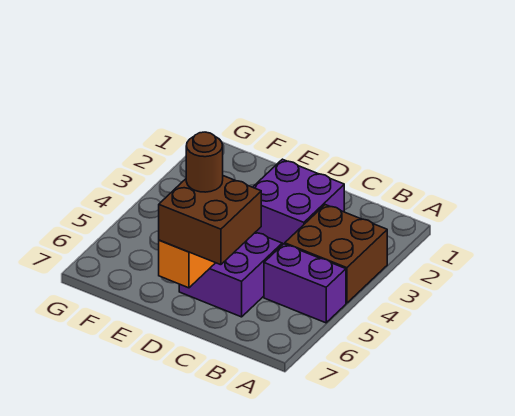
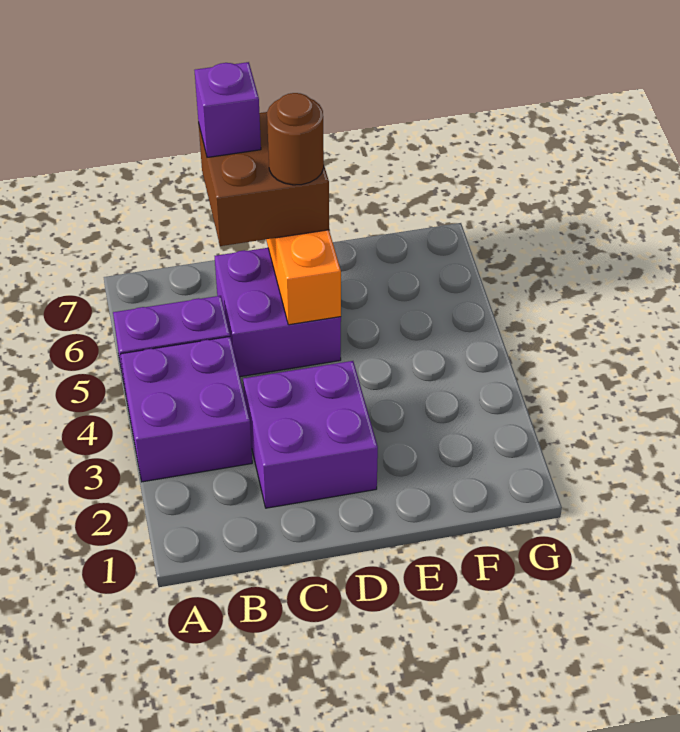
brown brick A3:B4 level 1 -> purple brick A3:B4 level 1
none -> purple brick C7 level 4

